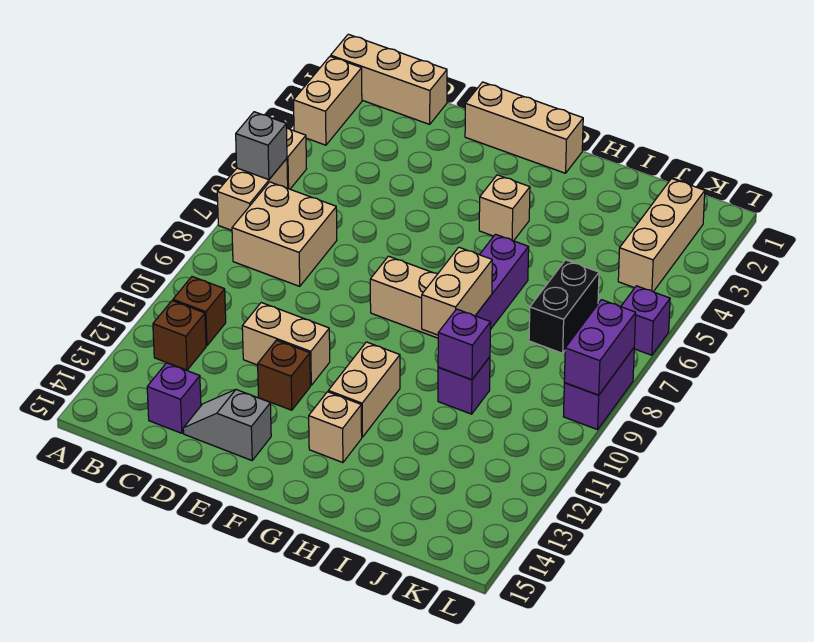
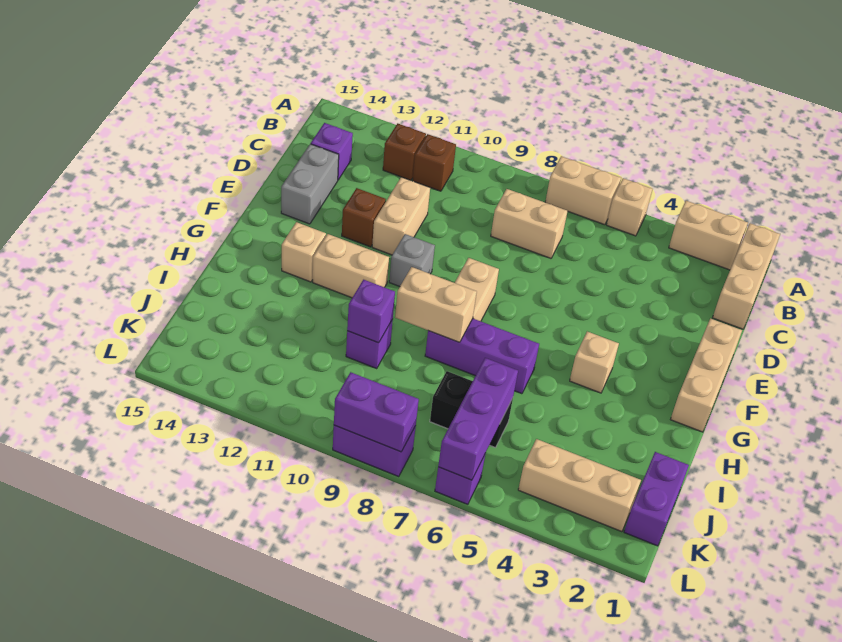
grey brick A6 level 2 -> grey brick F10 level 1
tan brick B7:C8 level 1 -> tan brick C7:C8 level 1
grey slope D14:E14 level 1 top E -> grey brick D14:E14 level 1
none -> purple brick J1:K1 level 1
none -> purple brick J6:L6 level 2

